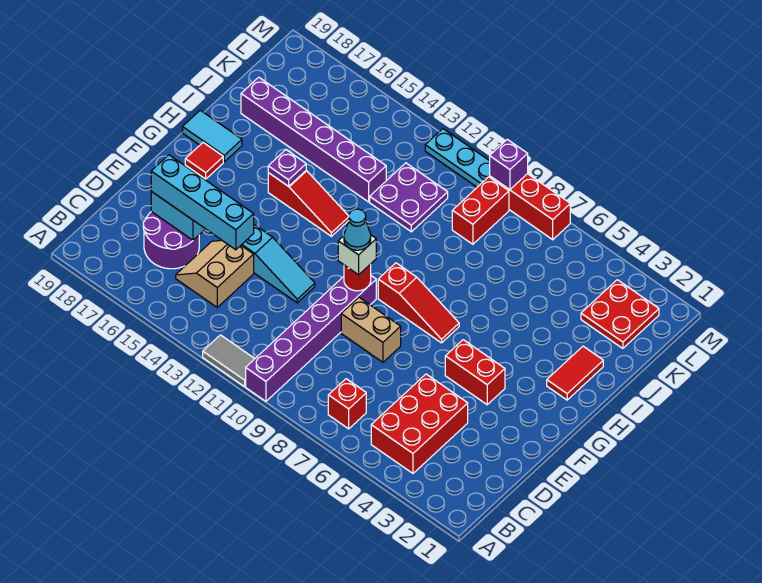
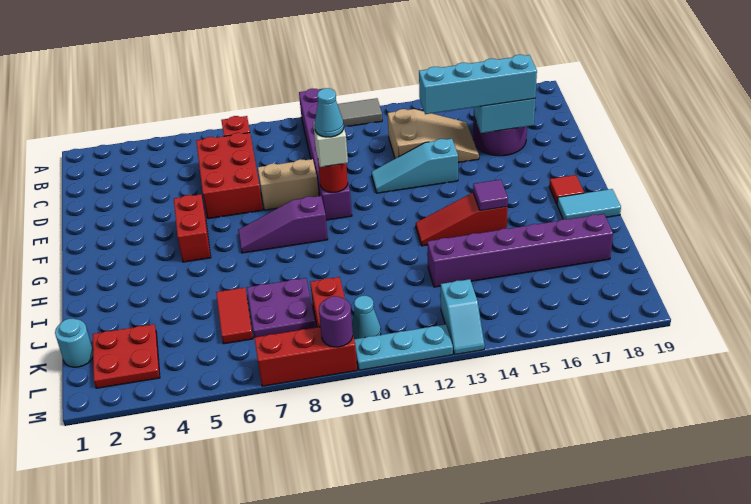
red brick B4:D5 level 1 -> red brick C6:E7 level 1
tan slope C14:D15 level 1 top 14 -> tan slope C13:D15 level 1 top 13
red brick F4:F5 level 1 -> red brick F5:G5 level 1
red slope G7:G9 level 1 top 9 -> purple slope G7:G9 level 1 top 9
red tile H2:I2 level 1 -> red tile J6:K6 level 1
purple plate H15 level 2 -> purple tile H15 level 2
purple plate J11:K12 level 1 -> purple plate J7:K8 level 1
none -> cyan round brick K1 level 1
none -> cyan cone L10 level 1
none -> cyan slope L13:M13 level 1 top L
purple brick M9 level 2 -> purple round brick M9 level 2

